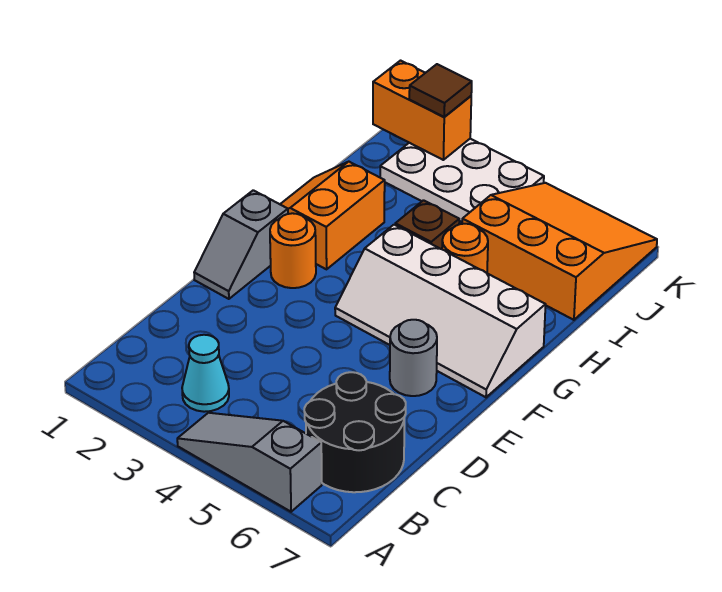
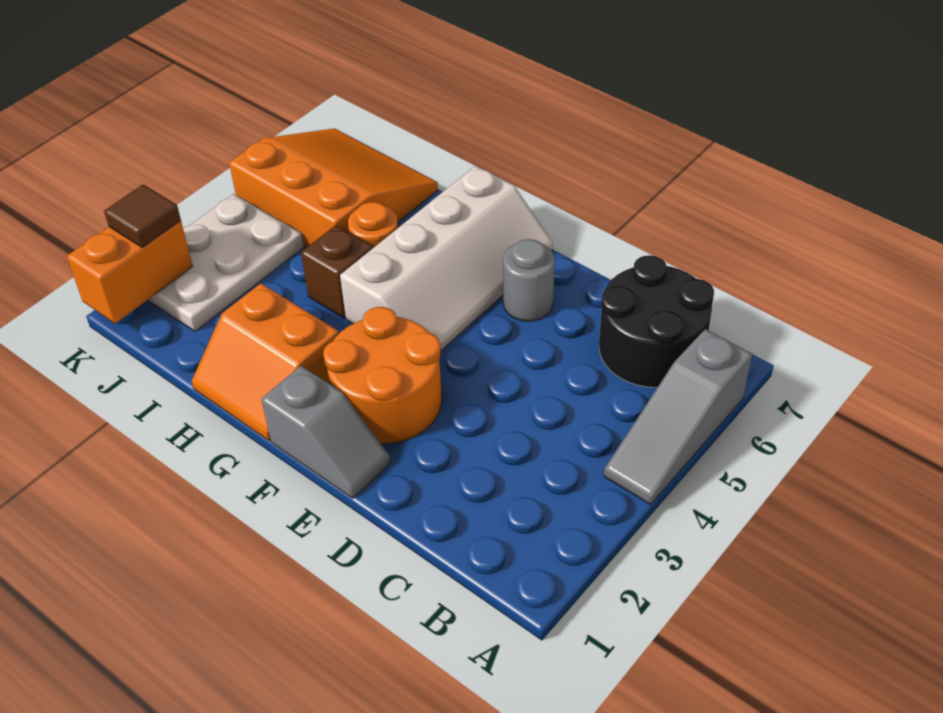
cyan cone B3 level 1 -> none
orange round brick F2 level 1 -> orange round brick E2:F3 level 1
orange slope I5:K7 level 1 top I -> orange slope I5:K7 level 1 top 5

